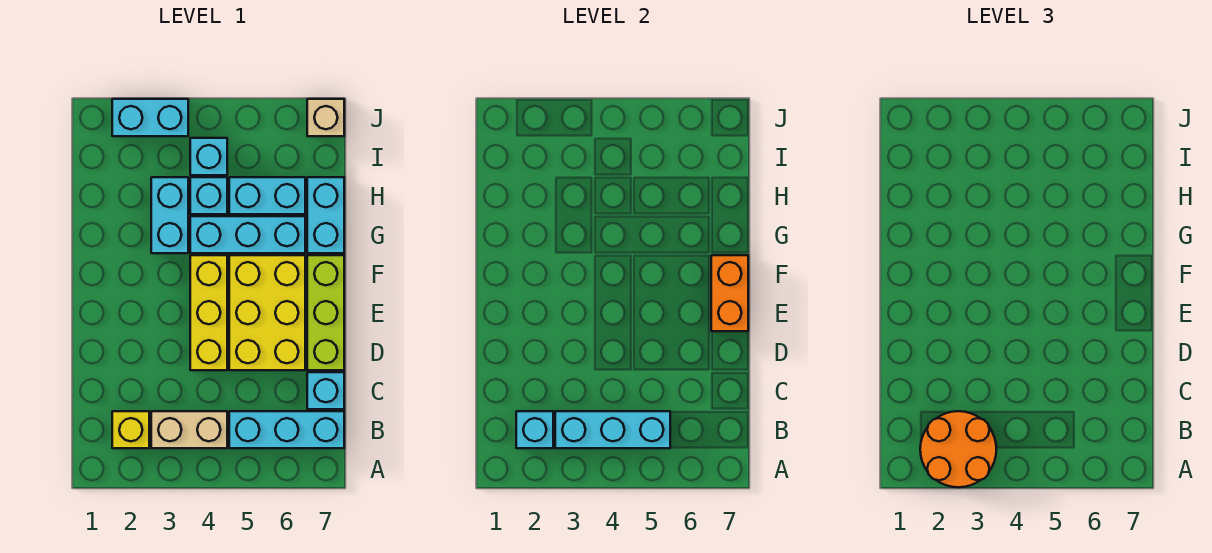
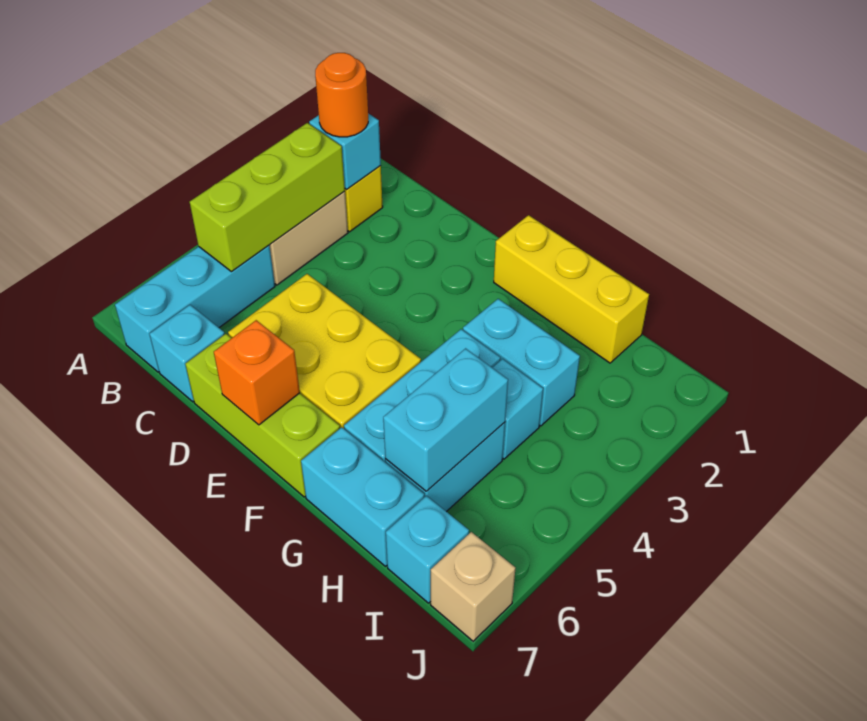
orange round brick A2:B3 level 3 -> orange round brick B2 level 3
cyan brick B3:B5 level 2 -> lime brick B3:B5 level 2
yellow brick D4:F4 level 1 -> yellow brick F1:H1 level 1
orange brick E7:F7 level 2 -> orange brick E7 level 2
cyan brick I4 level 1 -> cyan brick I7 level 1
cyan brick J2:J3 level 1 -> cyan brick H5:H6 level 2

